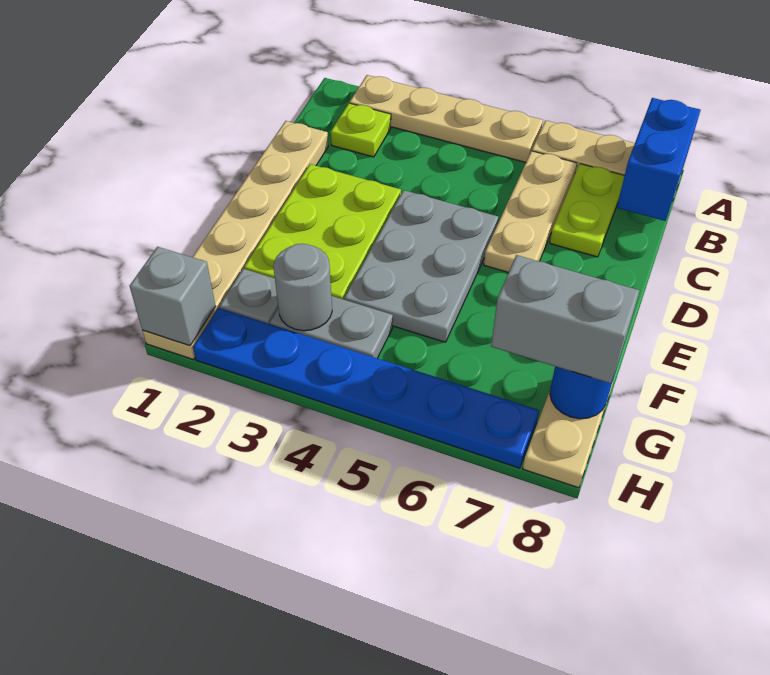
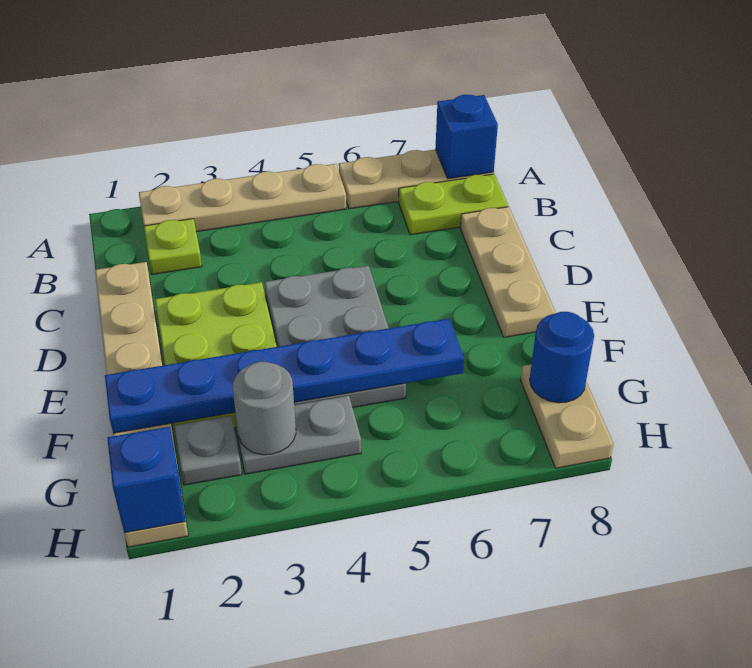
blue brick A8:B8 level 2 -> blue brick A8 level 2
tan plate B6:D6 level 1 -> tan plate C8:E8 level 1
lime plate B7:C7 level 1 -> lime plate B7:B8 level 1
grey brick G7:G8 level 3 -> none
grey brick H1 level 2 -> blue brick H1 level 2
blue plate H2:H7 level 1 -> blue plate F1:F6 level 2

